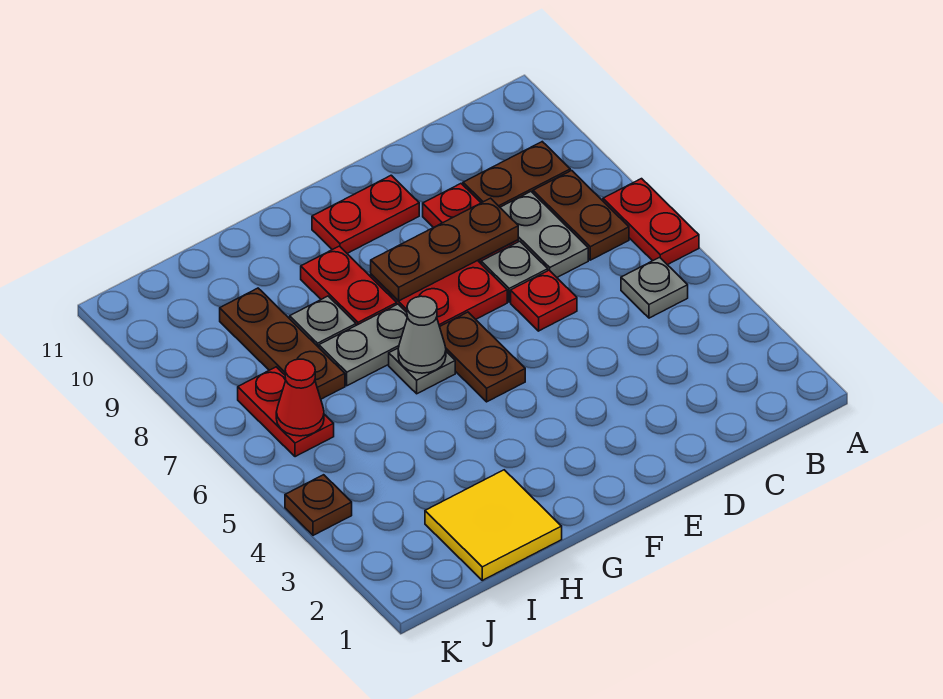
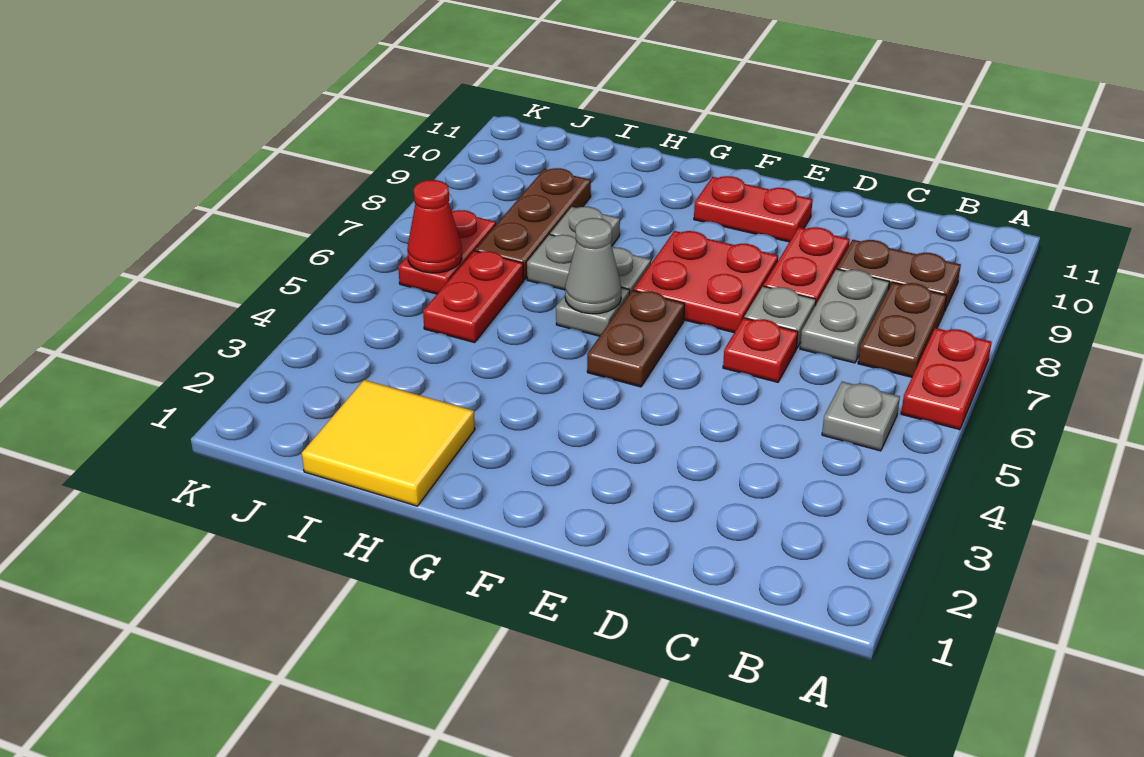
brown plate D8:F8 level 2 -> none
red plate G8:G9 level 1 -> red plate I5:I6 level 1
brown plate K4 level 1 -> none

